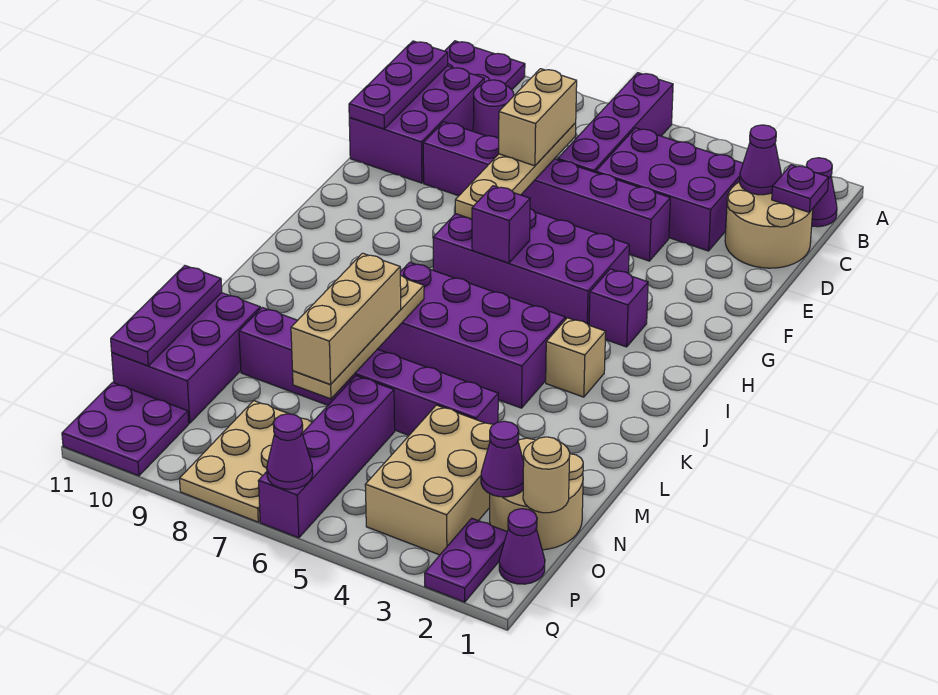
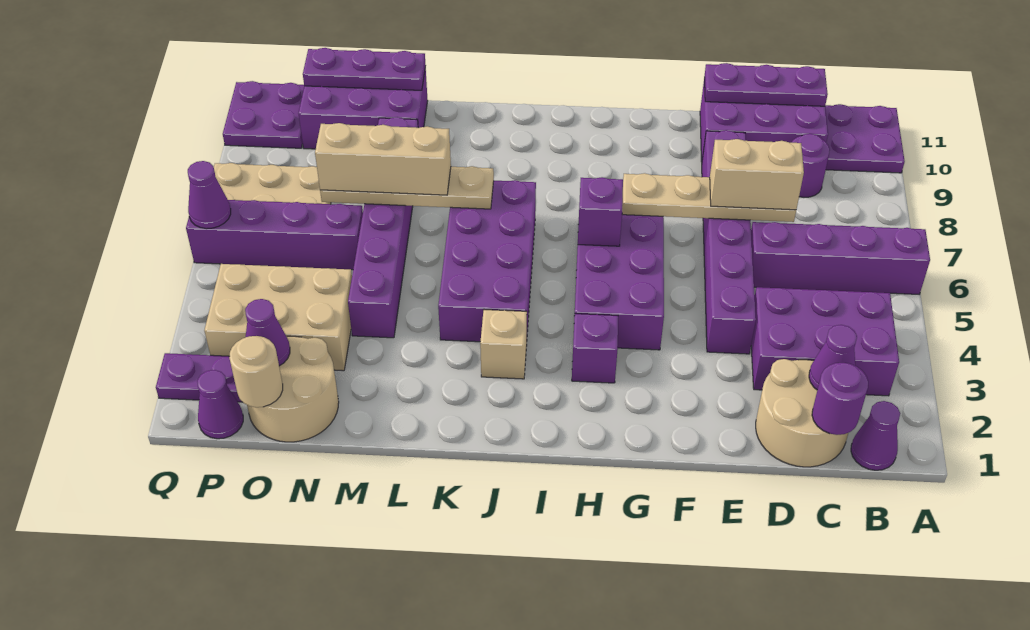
purple plate C1 level 2 -> purple round brick C1 level 2
purple brick C3:D5 level 1 -> purple brick B3:D4 level 1

